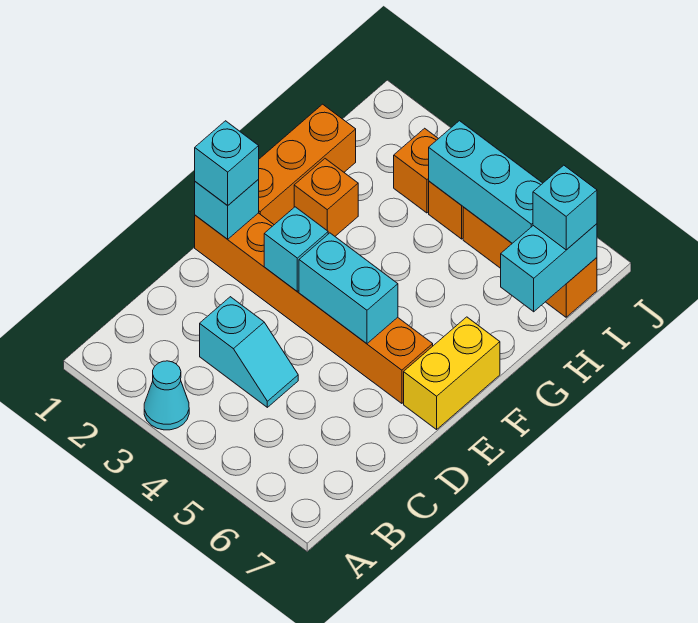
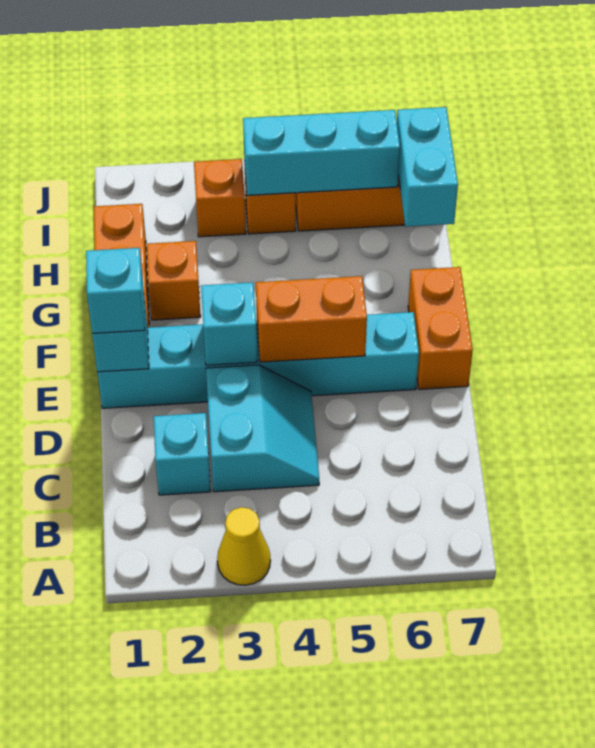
cyan cone A3 level 1 -> yellow cone A3 level 1
cyan slope C3:C4 level 1 top 3 -> cyan slope C3:D4 level 1 top 3
orange brick E1:E6 level 1 -> cyan brick E1:E6 level 1
cyan brick E4:E5 level 2 -> orange brick E4:E5 level 2
yellow brick E7:F7 level 1 -> orange brick E7:F7 level 1
cyan brick I7 level 3 -> cyan brick C2 level 1

